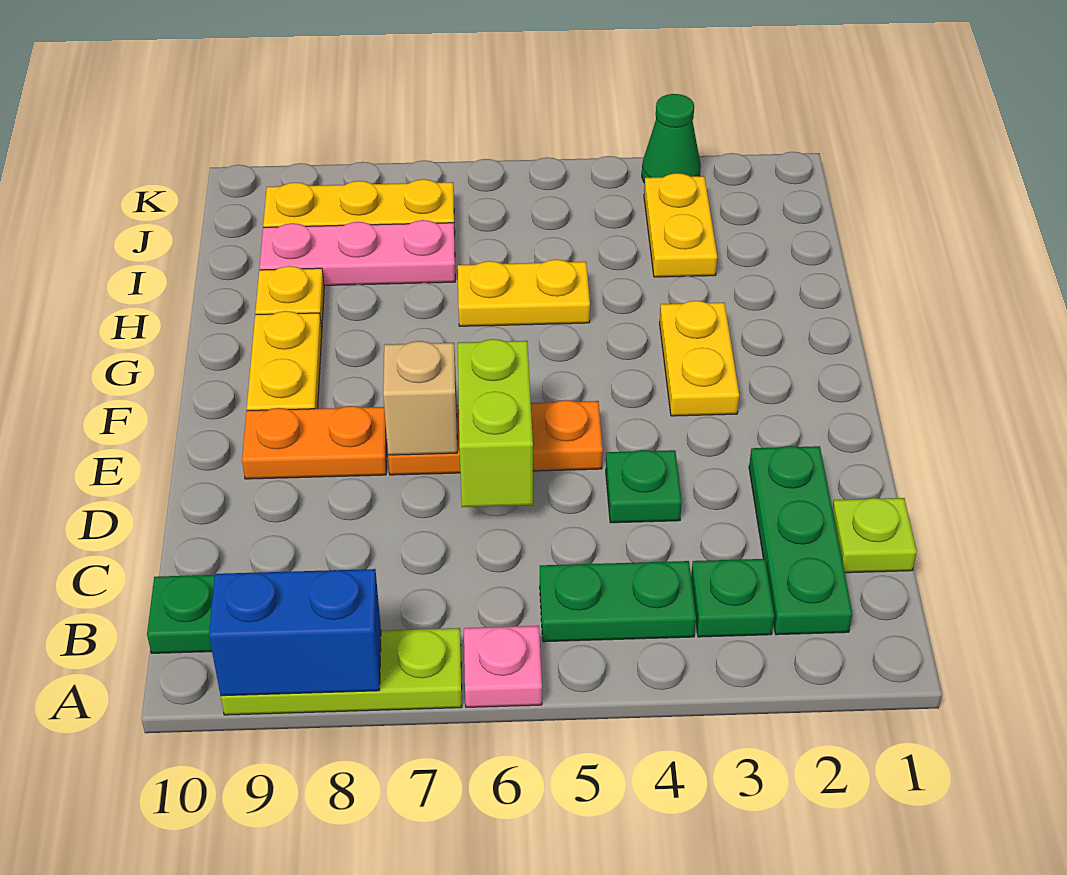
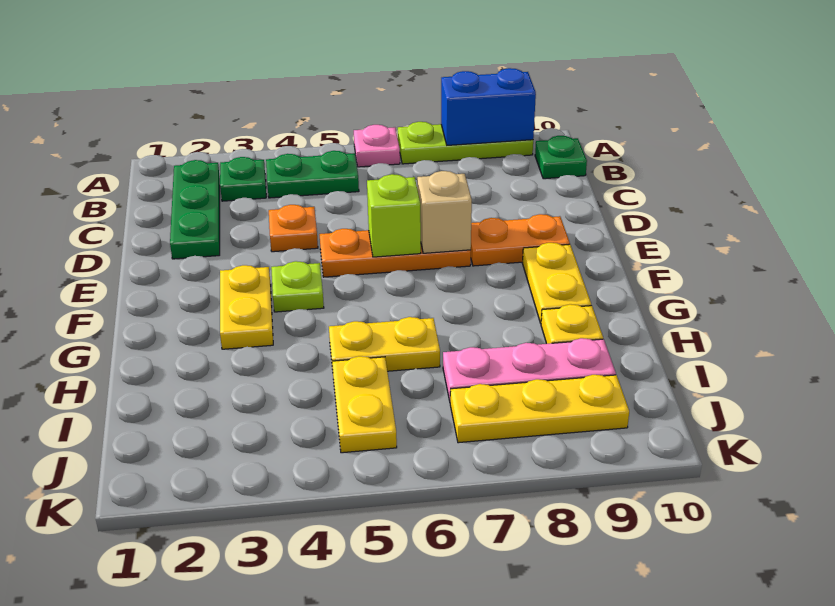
lime plate C1 level 1 -> lime plate F4 level 1
green plate D4 level 1 -> orange plate D4 level 1
lime brick D6:E6 level 2 -> lime brick E6 level 2
yellow plate I3:J3 level 1 -> yellow plate I5:J5 level 1
green cone K3 level 1 -> none

